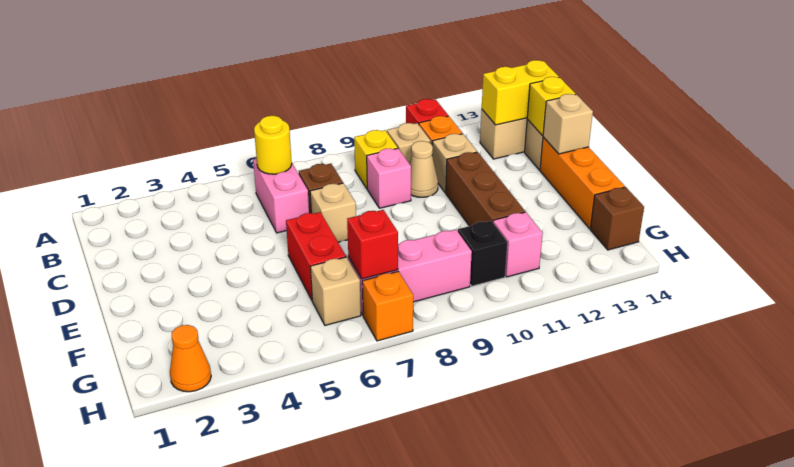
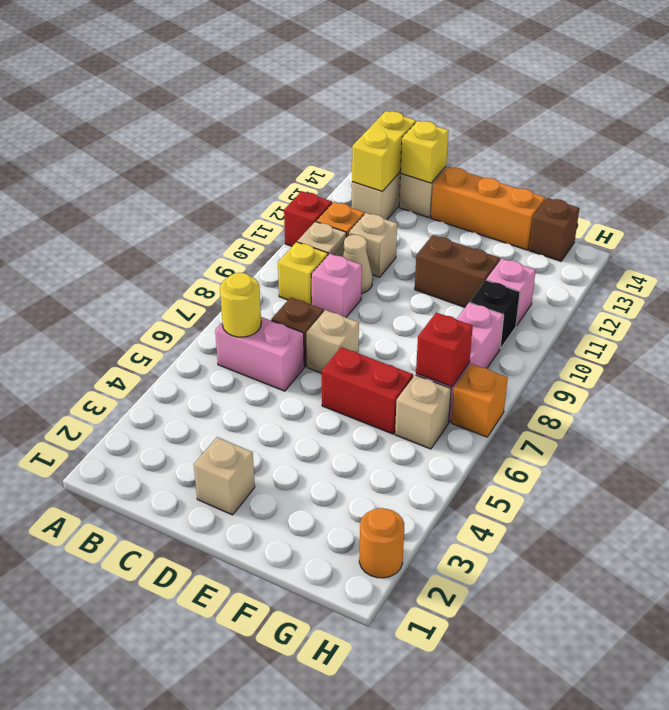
brown brick D11:F11 level 1 -> brown brick E11:F11 level 1
tan brick D14 level 2 -> tan brick D2 level 1
orange cone H2 level 1 -> orange round brick H2 level 1

